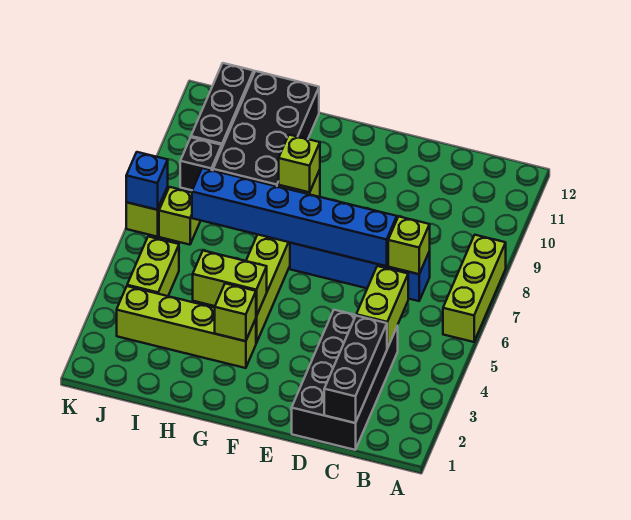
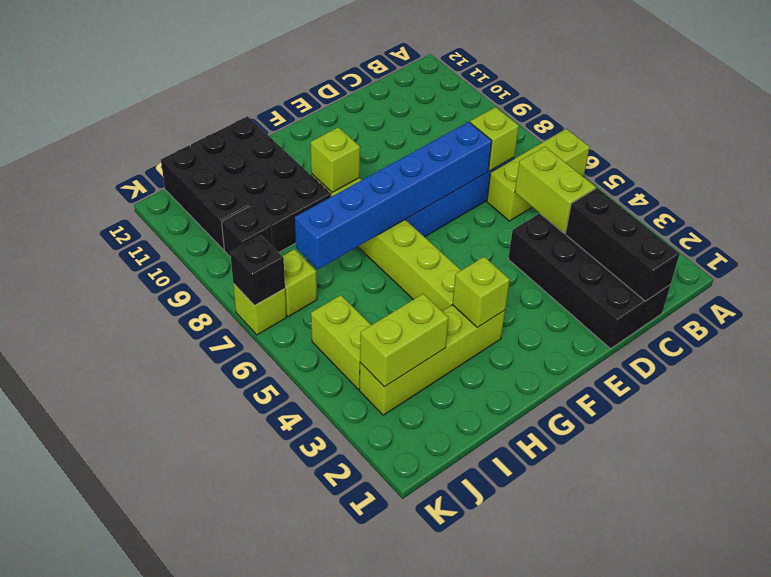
lime brick A6:A8 level 1 -> lime brick A6:C6 level 1
lime brick G4:H4 level 2 -> lime brick I3:J3 level 2
blue brick K7 level 2 -> black brick K7 level 2

